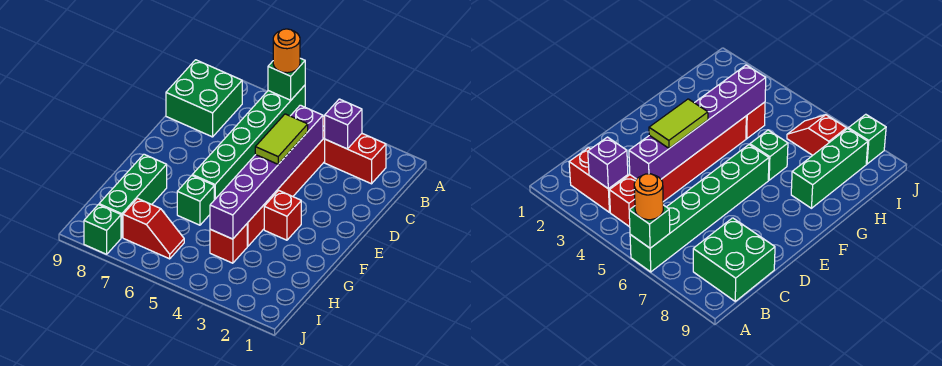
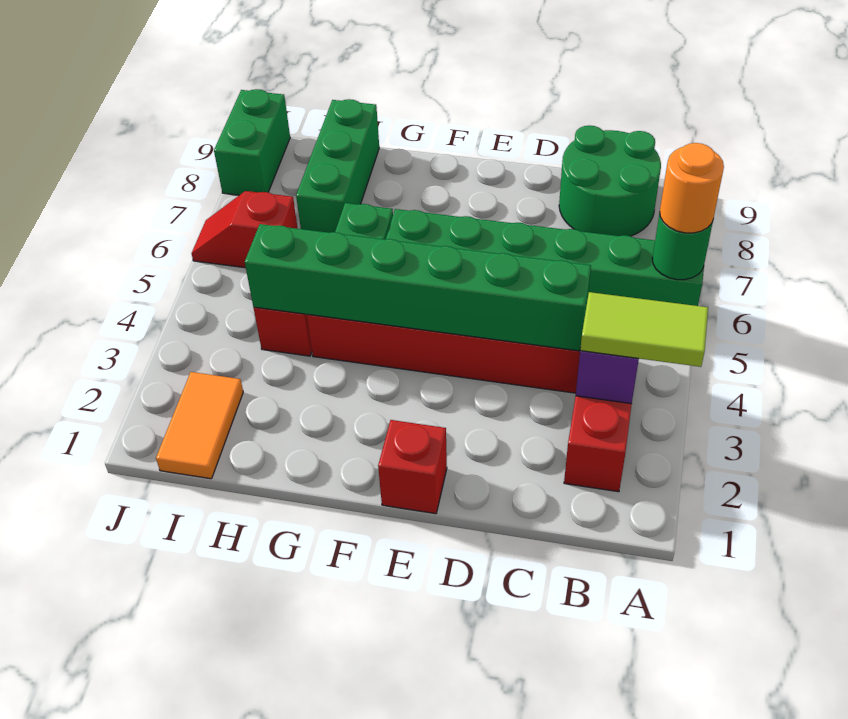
green brick A6 level 2 -> green round brick A6 level 2
green brick B8:C9 level 1 -> green round brick B8:C9 level 1
purple brick C4:H4 level 2 -> green brick C4:H4 level 2
lime tile D4:E4 level 3 -> lime tile A3:B3 level 3
red brick F3 level 1 -> red brick E1 level 1
green brick G8:I8 level 1 -> green brick H7:H9 level 1
none -> orange tile I1:I2 level 1
red slope I6:I7 level 1 top 7 -> red slope I6:J6 level 1 top I
green brick J8 level 1 -> green brick J8:J9 level 1

